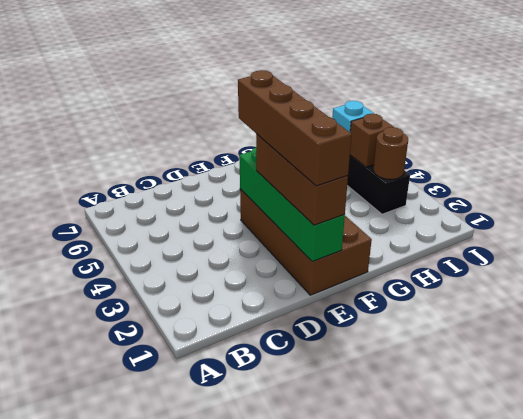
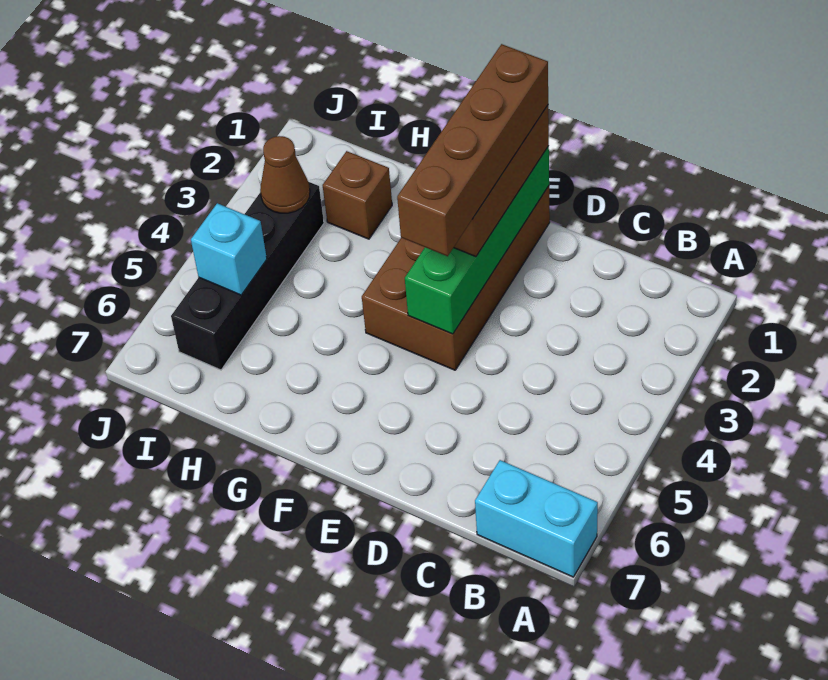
none -> cyan brick A7:B7 level 1
brown round brick I3 level 2 -> brown cone I3 level 2
brown brick I4 level 2 -> brown brick H2 level 1

